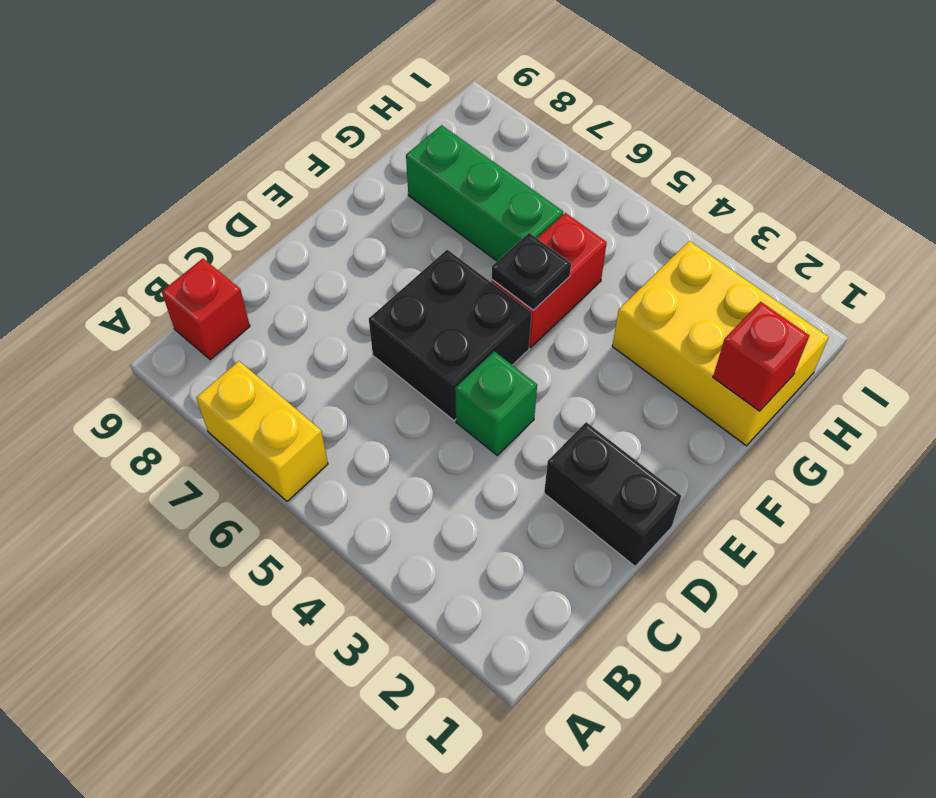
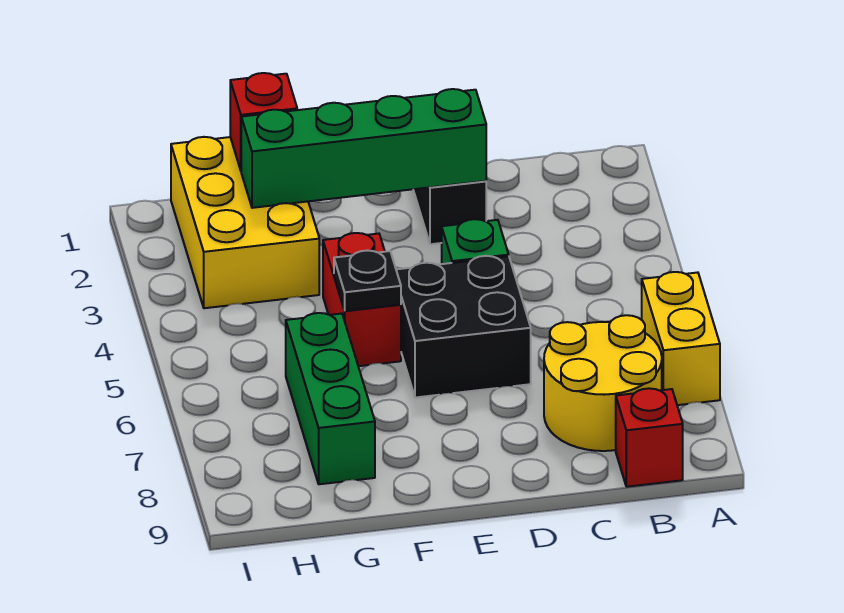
none -> yellow round brick B7:C8 level 1
none -> green brick D2:G2 level 2
red brick F5:G5 level 1 -> red brick F4:F5 level 1

